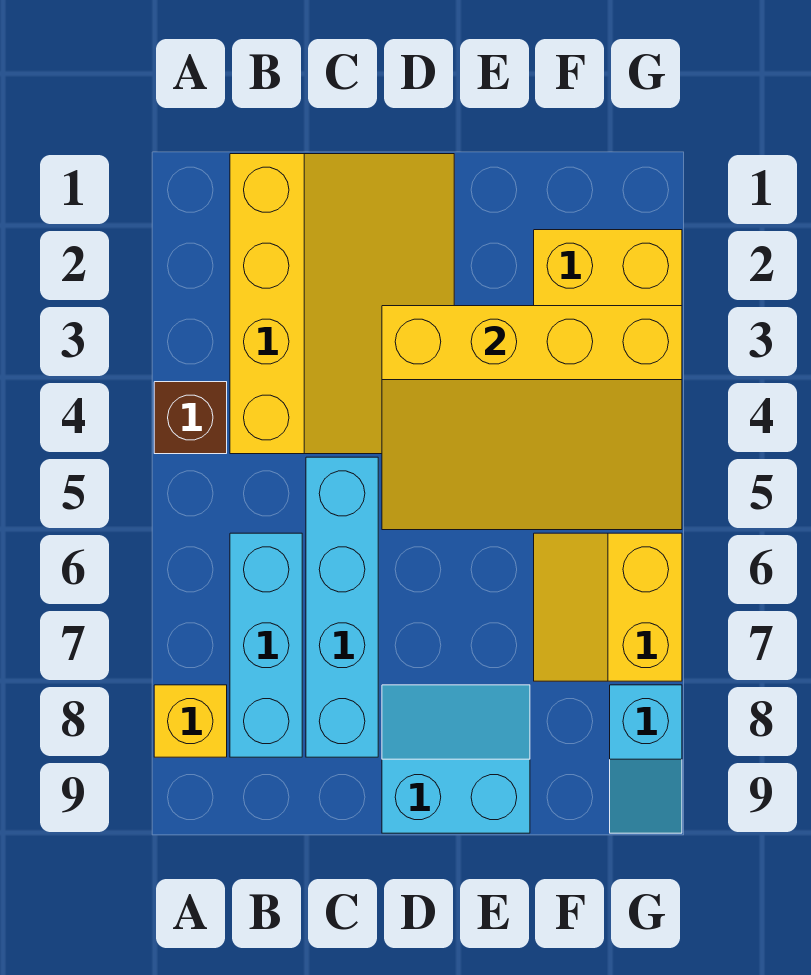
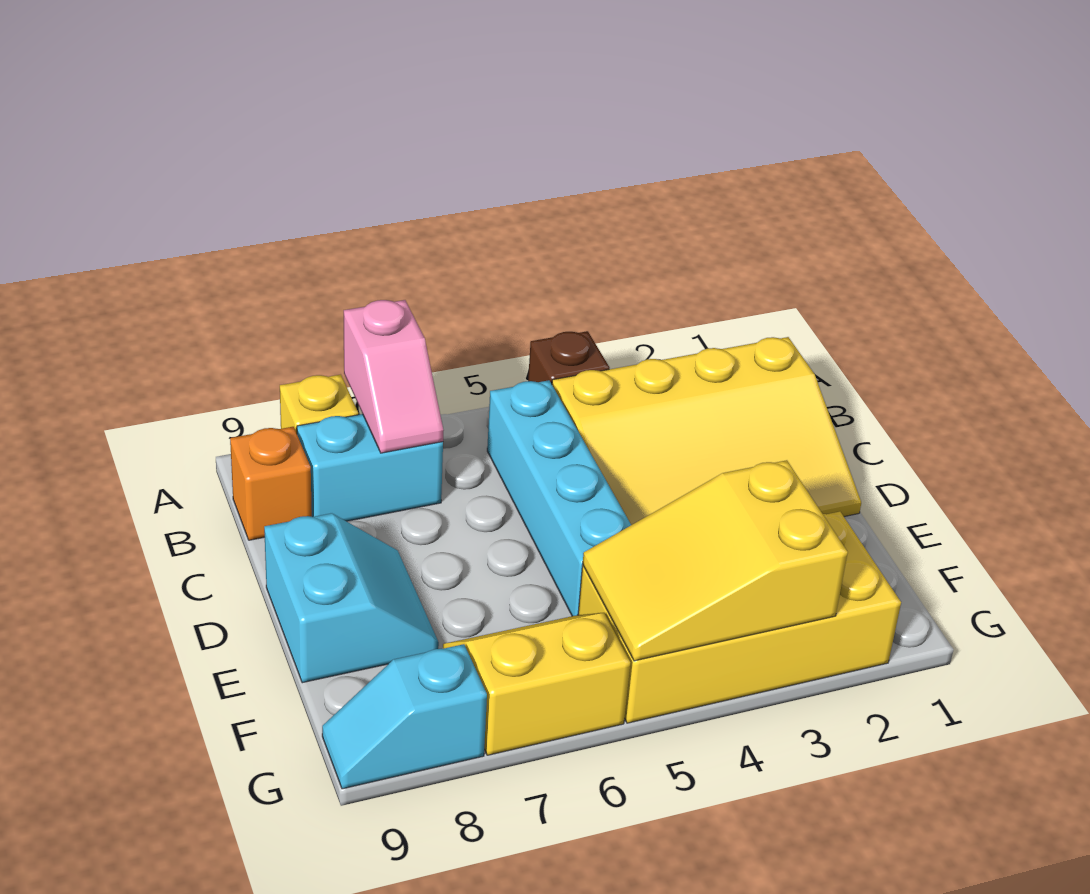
none -> pink slope A7:B7 level 2 top A
cyan brick B6:B8 level 1 -> cyan brick B7:B8 level 1
none -> orange brick B9 level 1
cyan brick C5:C8 level 1 -> cyan brick B5:E5 level 1
yellow slope D3:G5 level 2 top 3 -> yellow slope F3:G5 level 2 top 3

